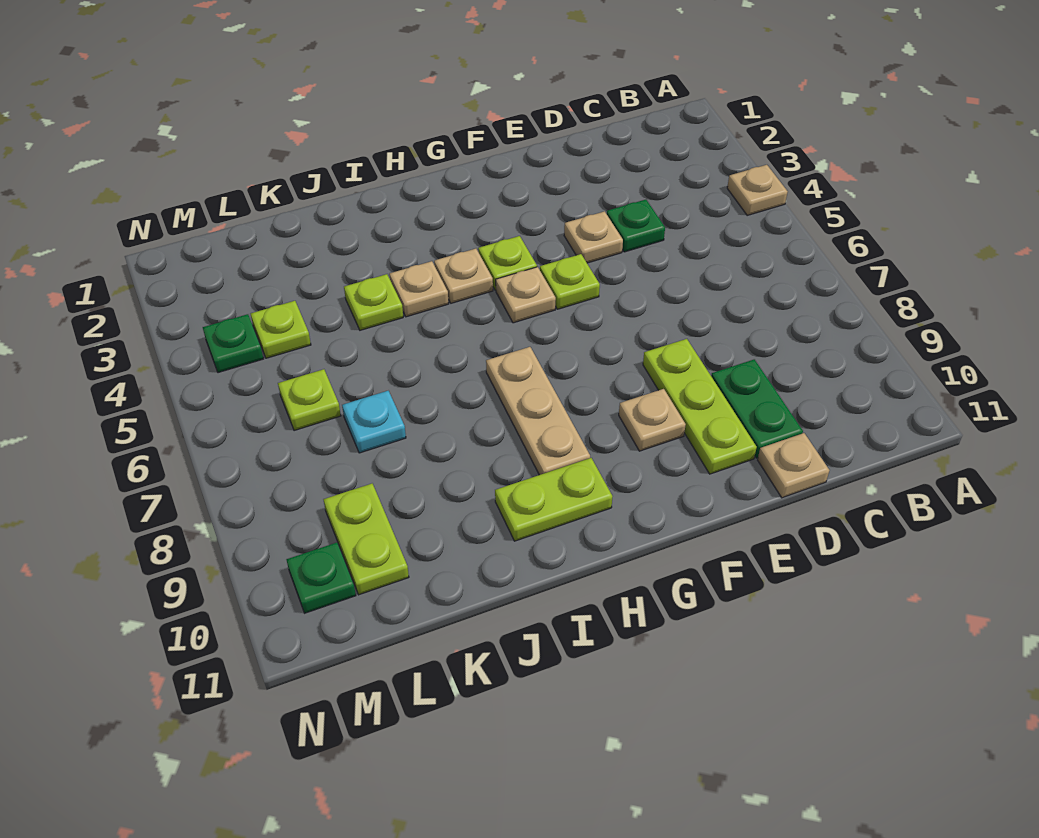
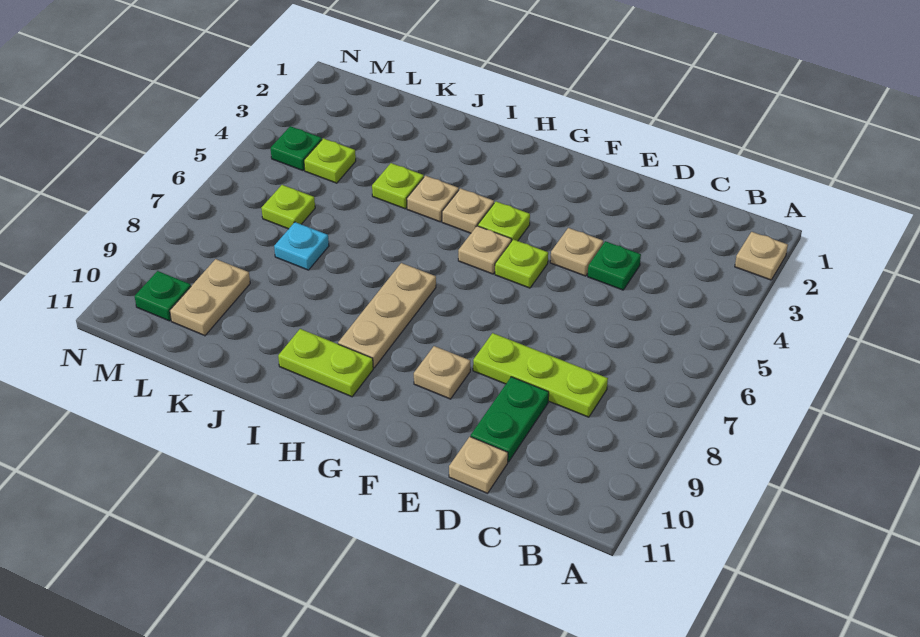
tan plate A4 level 1 -> tan plate A2 level 1
lime plate E8:E10 level 1 -> lime plate C8:E8 level 1
lime plate L9:L10 level 1 -> tan plate L9:L10 level 1

